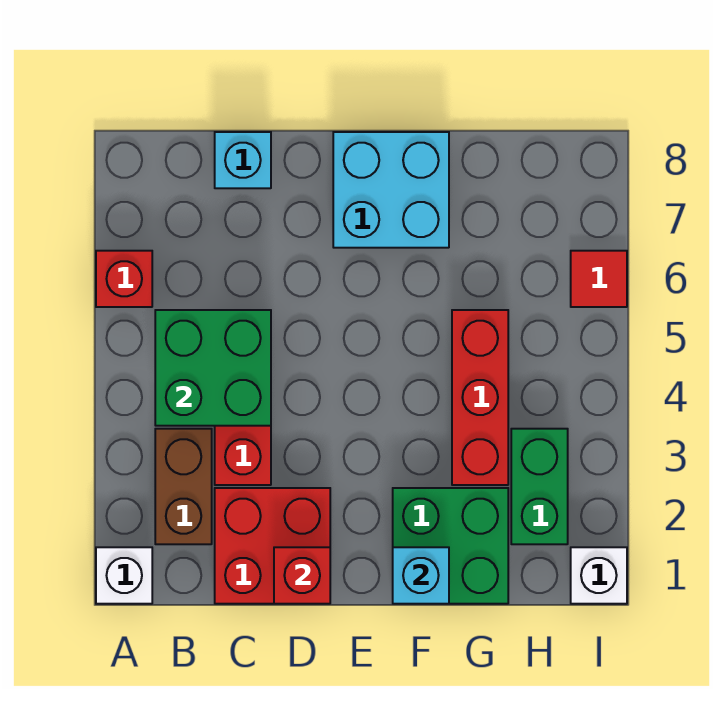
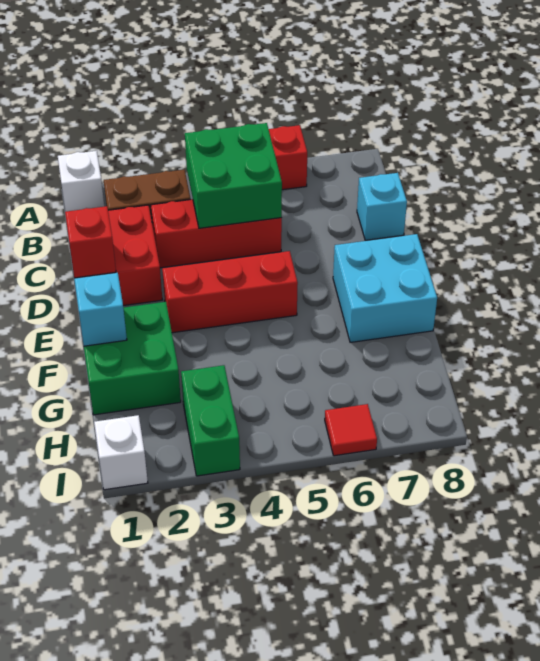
red brick G3:G5 level 1 -> red brick E3:E5 level 1
green brick H2:H3 level 1 -> green brick H3:I3 level 1

